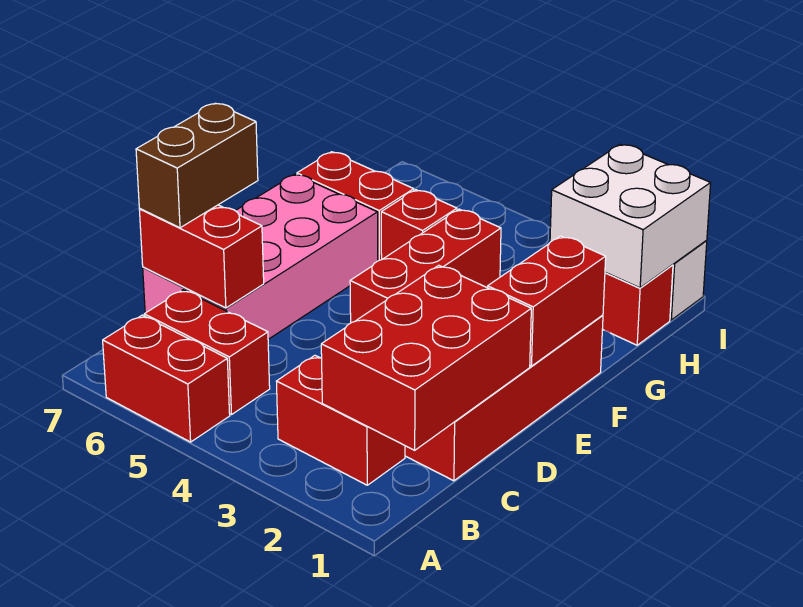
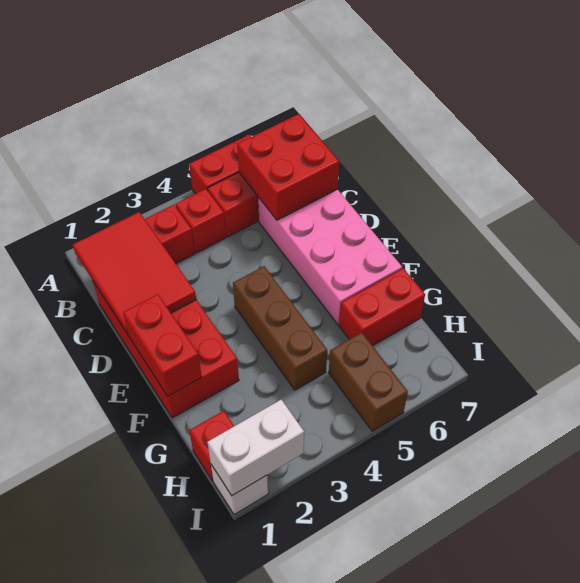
red brick B1:D2 level 2 -> red tile B1:D2 level 2
red brick C6:C7 level 2 -> red brick B6:C7 level 2
brown brick C7:D7 level 3 -> brown brick H5:I5 level 1
red brick E4:G4 level 1 -> brown brick E4:G4 level 1
red brick G5 level 1 -> red brick B4 level 1
white brick H1:I2 level 2 -> white brick I1:I2 level 2

